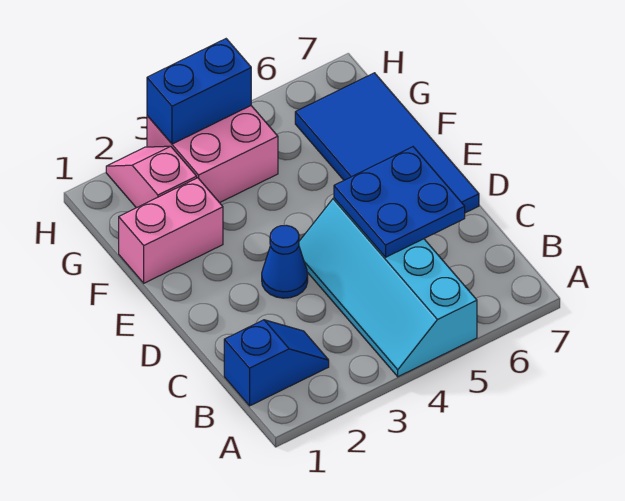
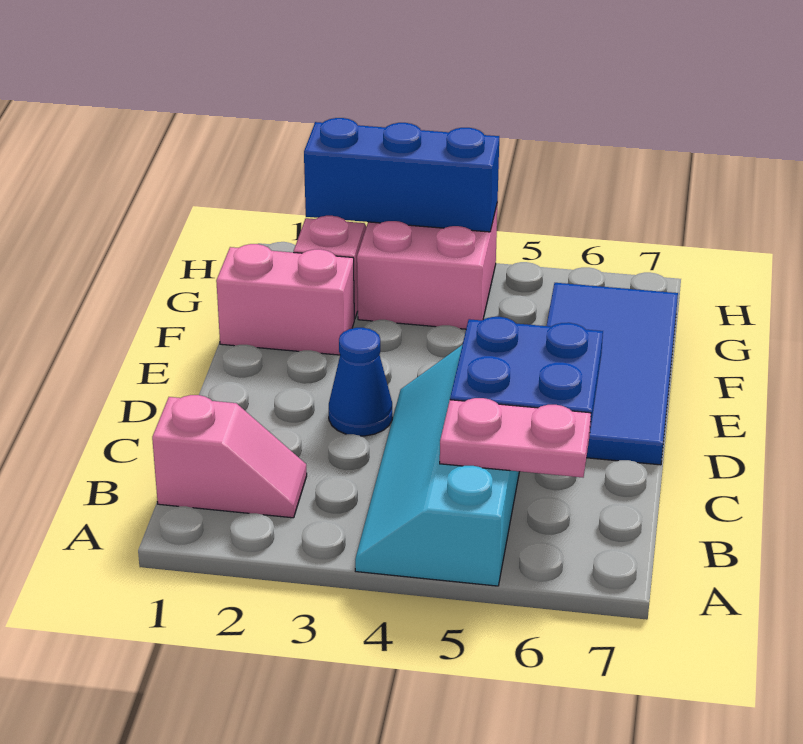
blue slope B1:B2 level 1 top 1 -> pink slope B1:B2 level 1 top 1
none -> pink plate B5:B6 level 2
blue brick H3:H4 level 2 -> blue brick H2:H4 level 2

